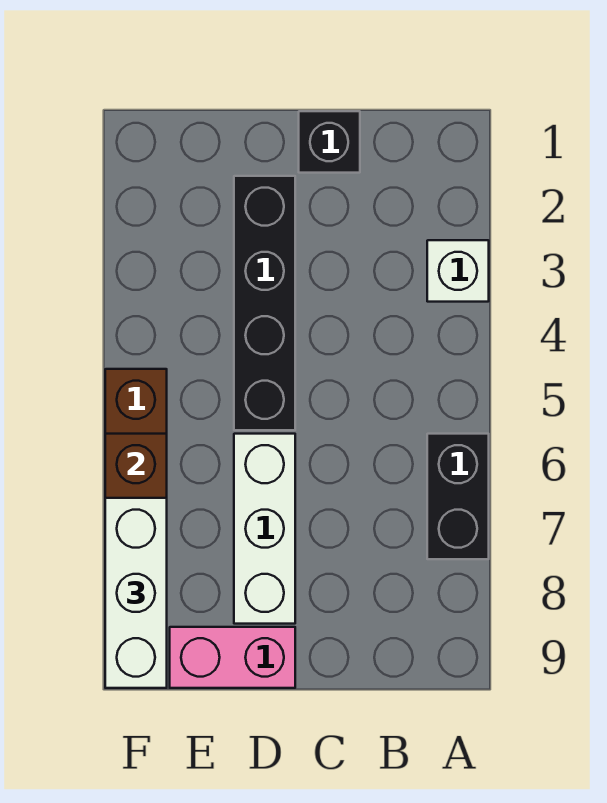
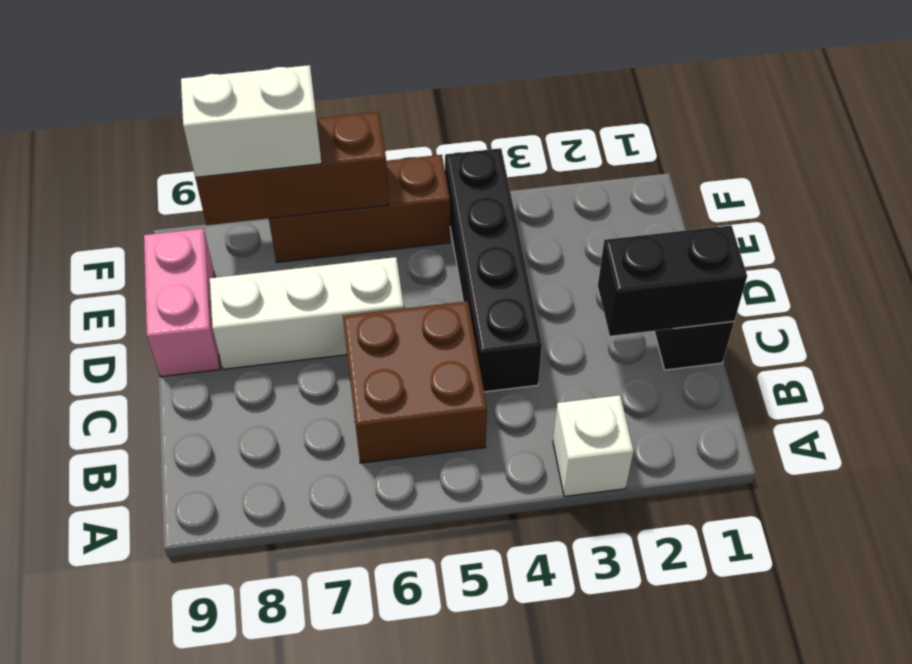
black brick A6:A7 level 1 -> black brick C1:C2 level 2
none -> brown brick B5:C6 level 1
black brick D2:D5 level 1 -> black brick C4:F4 level 1
white brick F7:F9 level 3 -> white brick F7:F8 level 3

